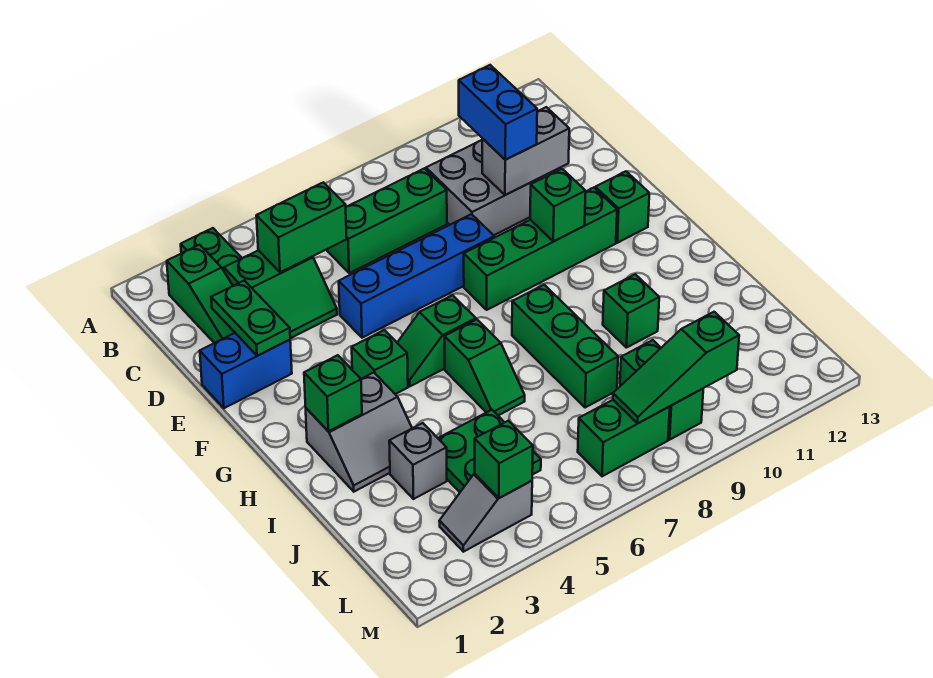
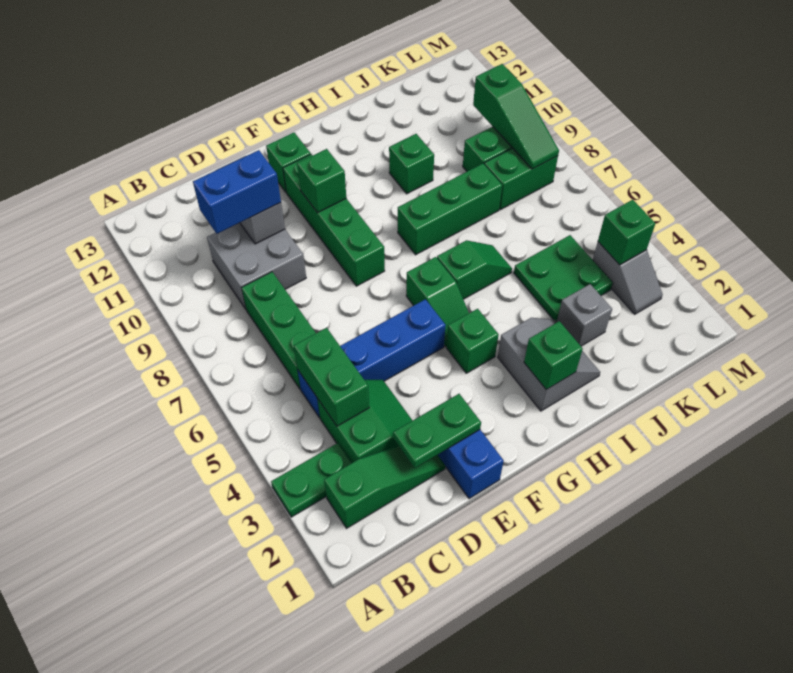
blue brick E5:E8 level 1 -> blue brick C5:F5 level 1
green brick L7:L8 level 1 -> green brick K8:L8 level 1

